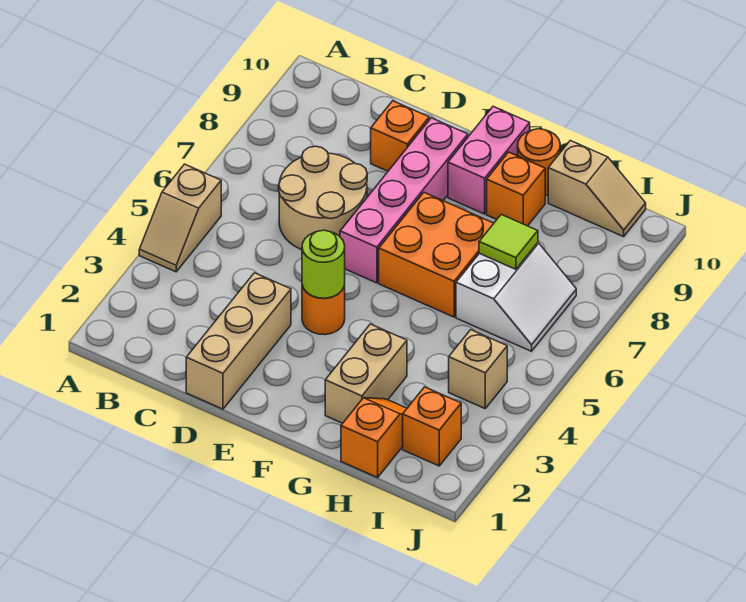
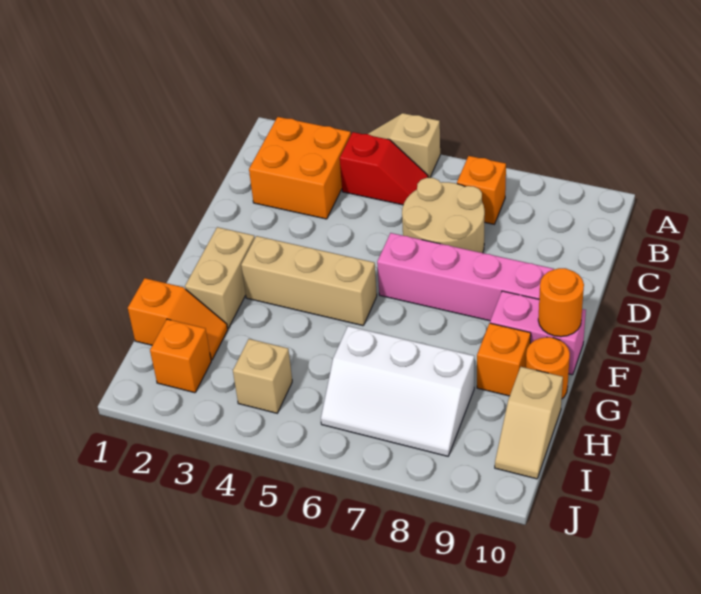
none -> red slope B4:B5 level 1 top 4
tan brick D1:D3 level 1 -> tan brick F3:F5 level 1
orange brick D9 level 1 -> orange brick B7 level 1
orange round brick E4 level 1 -> orange round brick F10 level 2
lime round brick E4 level 2 -> none
orange brick F6:G7 level 1 -> orange brick B2:C3 level 1
tan brick G2:G3 level 1 -> tan brick F2:G2 level 1
white slope H6:I7 level 1 top H -> white slope H6:I8 level 1 top H
lime tile H7 level 2 -> none

